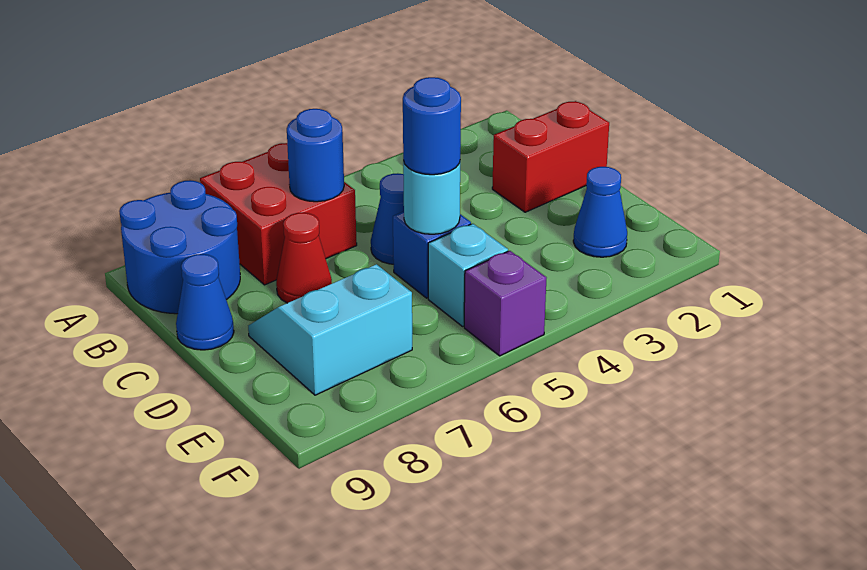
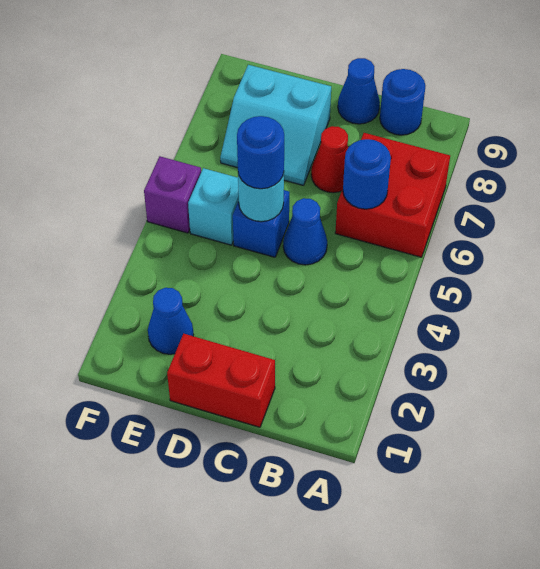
blue round brick A8:B9 level 1 -> blue round brick B9 level 1
red brick C1:C2 level 1 -> red brick C1:D1 level 1
cyan slope D7:E8 level 1 top E -> cyan slope D7:E8 level 1 top 8

